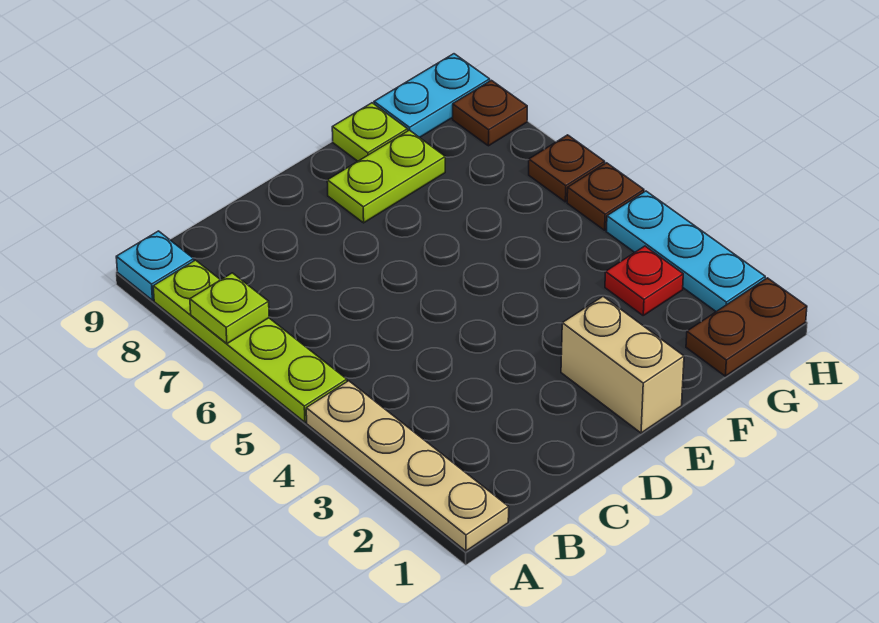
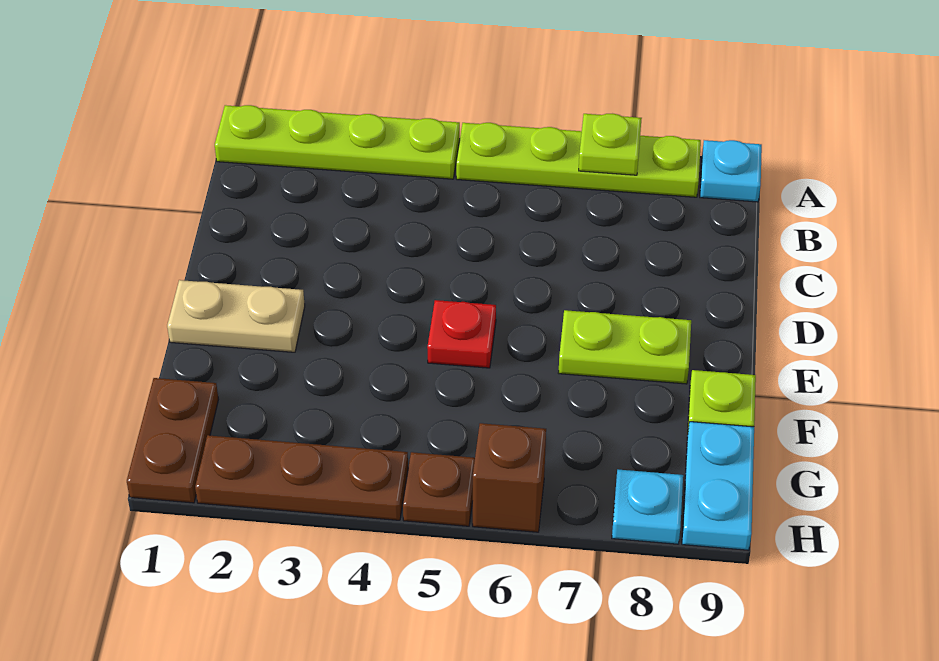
tan plate A1:A4 level 1 -> lime plate A1:A4 level 1
tan brick E1:E2 level 1 -> tan plate E1:E2 level 1
lime plate E8:F8 level 1 -> lime plate E7:E8 level 1
red plate G3 level 1 -> red plate E5 level 1
cyan plate H2:H4 level 1 -> brown plate H2:H4 level 1
brown plate H6 level 1 -> brown brick H6 level 1
brown plate H8 level 1 -> cyan plate H8 level 1

